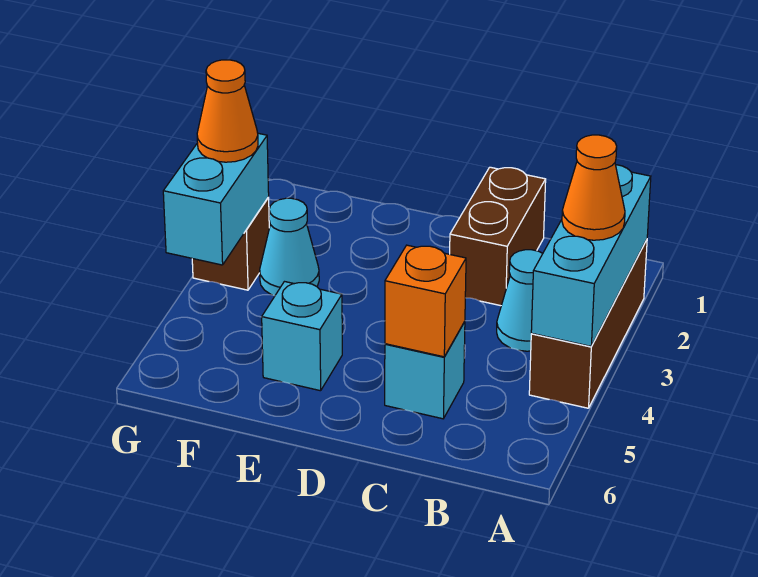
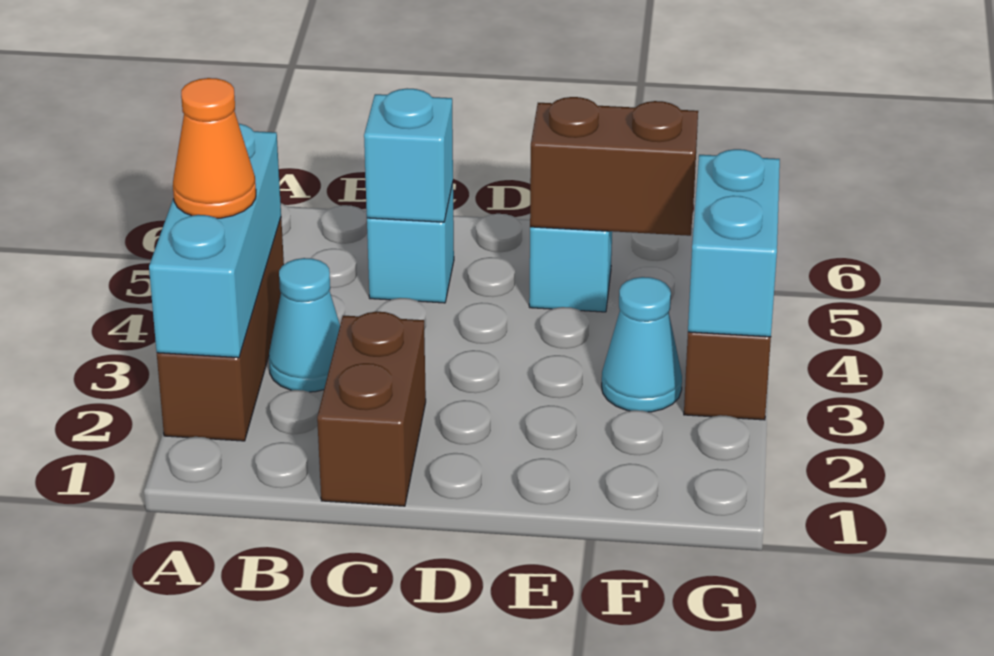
orange brick C5 level 2 -> cyan brick C5 level 2
none -> brown brick E5:F5 level 2
orange cone G3 level 3 -> none

